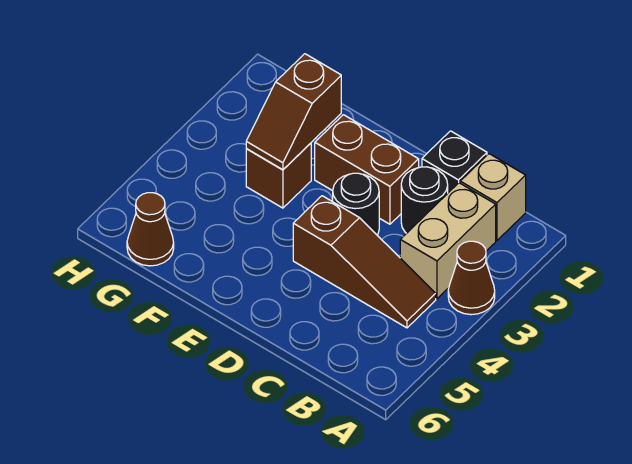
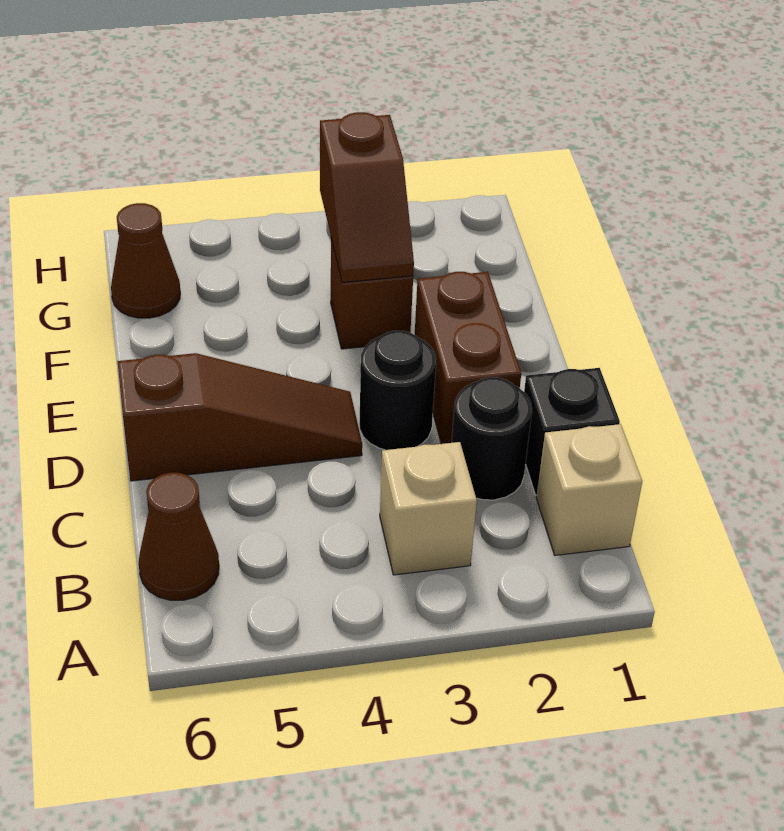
brown cone A3 level 1 -> brown cone B6 level 1
tan brick B2:B3 level 1 -> tan brick B3 level 1
brown slope B4:D4 level 1 top D -> brown slope D4:D6 level 1 top 6
brown slope F2:F3 level 2 top 2 -> brown slope F3:G3 level 2 top G

